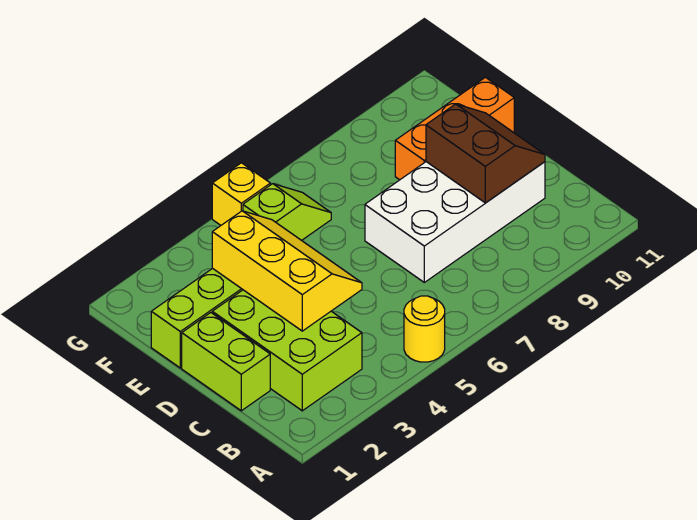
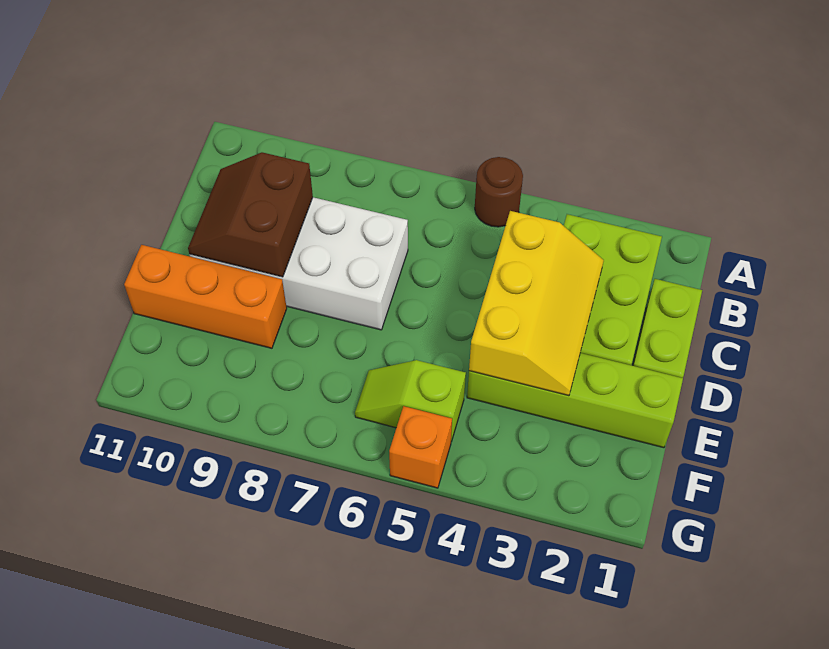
yellow round brick A5 level 1 -> brown round brick A5 level 1
yellow slope C3:E4 level 2 top 3 -> yellow slope C3:E4 level 2 top 4
yellow brick G5 level 1 -> orange brick G5 level 1

